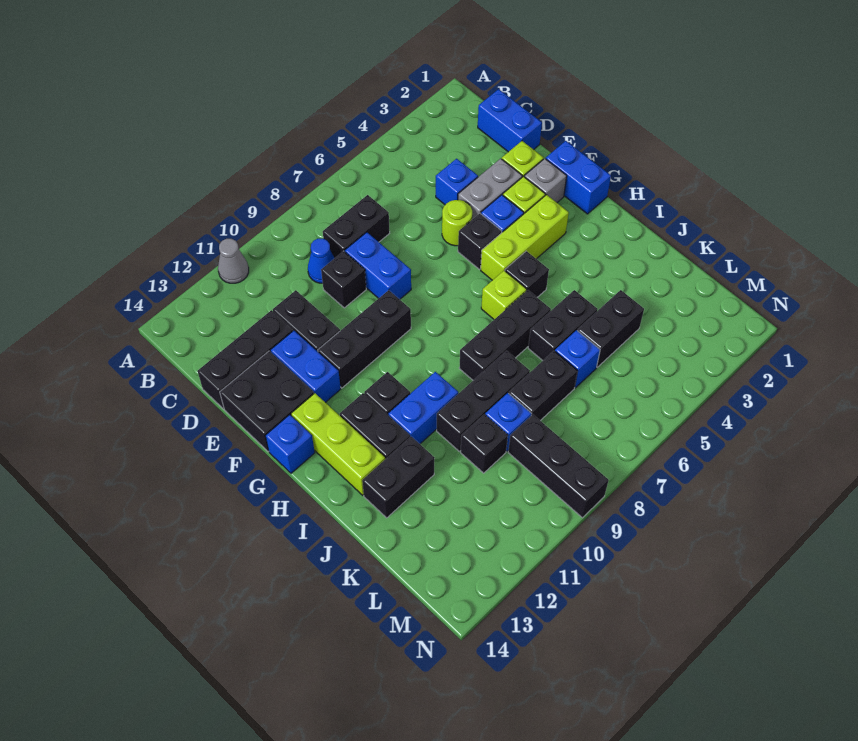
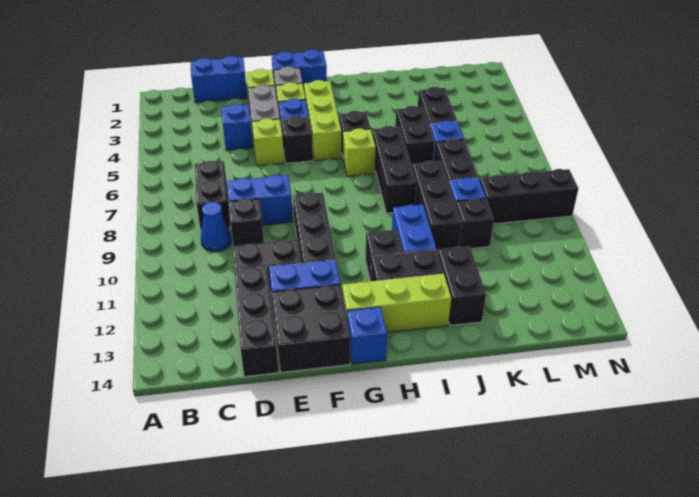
grey cone A11 level 1 -> none
lime round brick E5 level 1 -> lime brick E5 level 1

